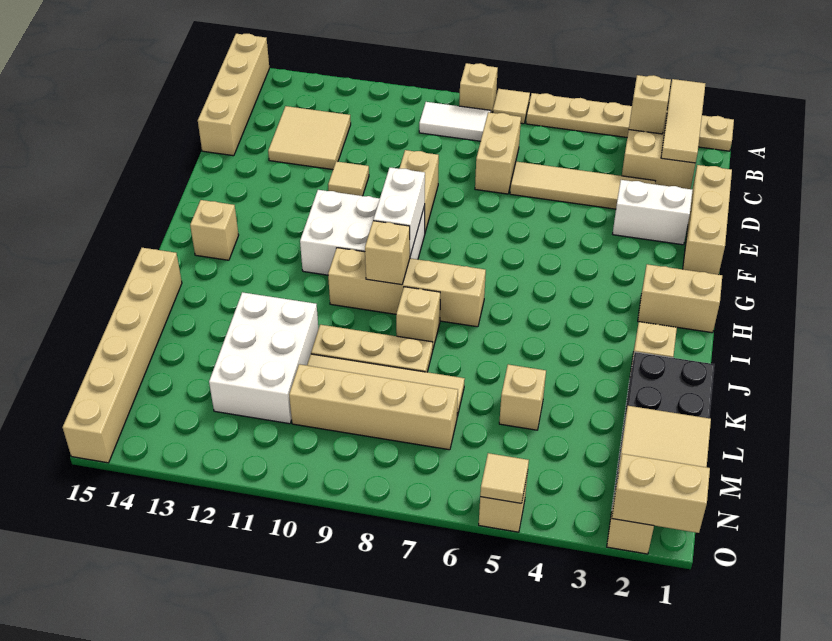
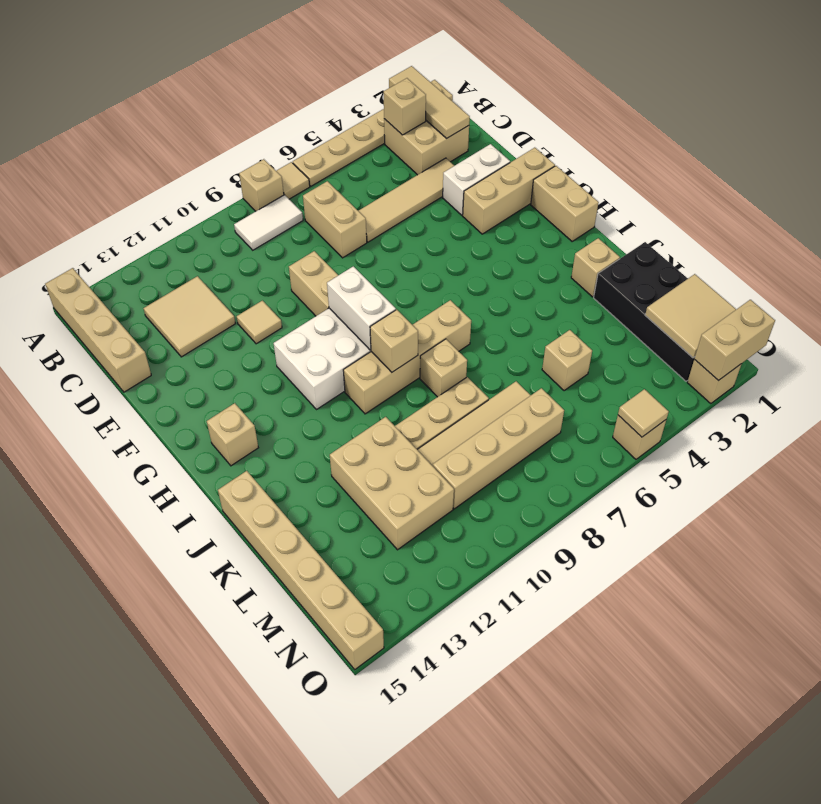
tan brick D1:F1 level 1 -> tan brick F1:F3 level 1
tan brick H1:H2 level 1 -> tan brick G1:H1 level 1
white brick K11:M12 level 1 -> tan brick K11:M12 level 1

